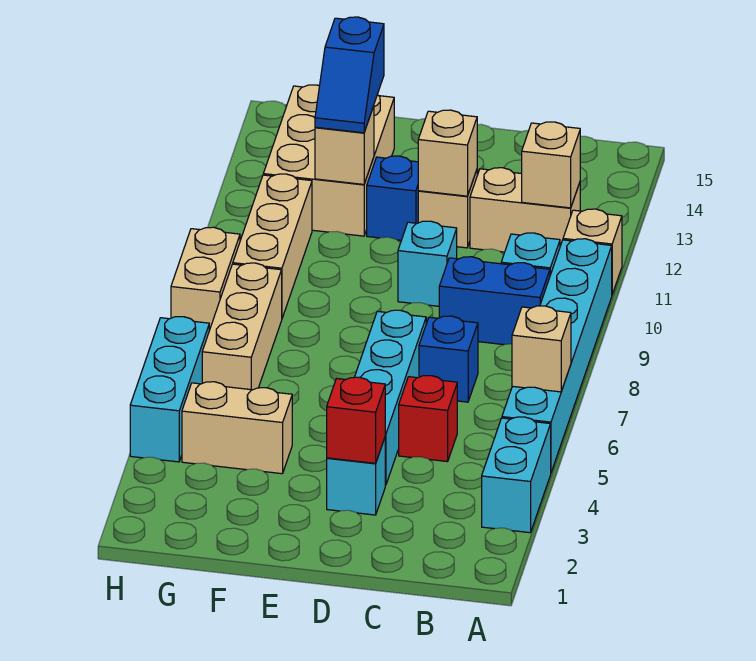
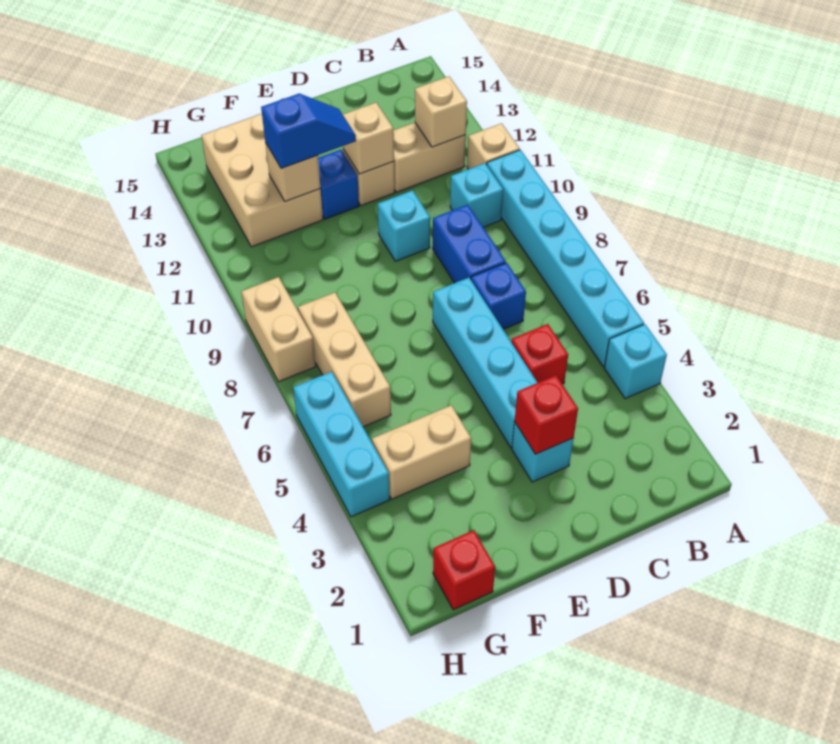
cyan brick A3:A4 level 1 -> cyan brick A4 level 1
tan brick A6 level 2 -> none
blue brick B9:C9 level 1 -> blue brick C8:C9 level 1
blue slope F12:F13 level 3 top 13 -> blue slope E12:F12 level 3 top F
none -> red brick G1 level 1
tan brick G9:G11 level 1 -> none

